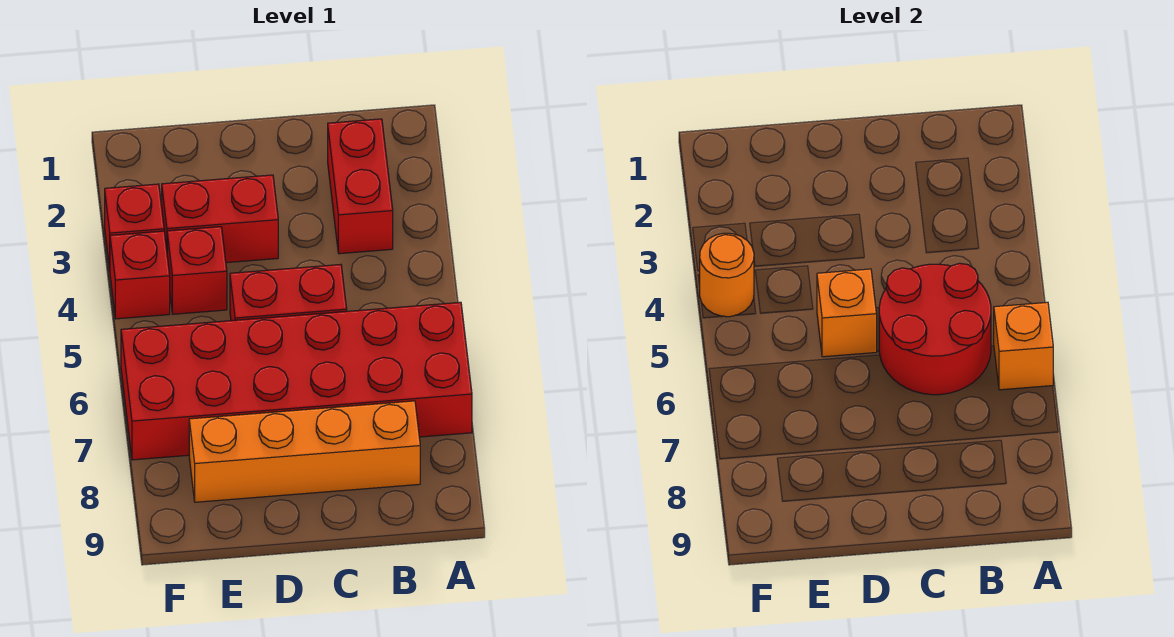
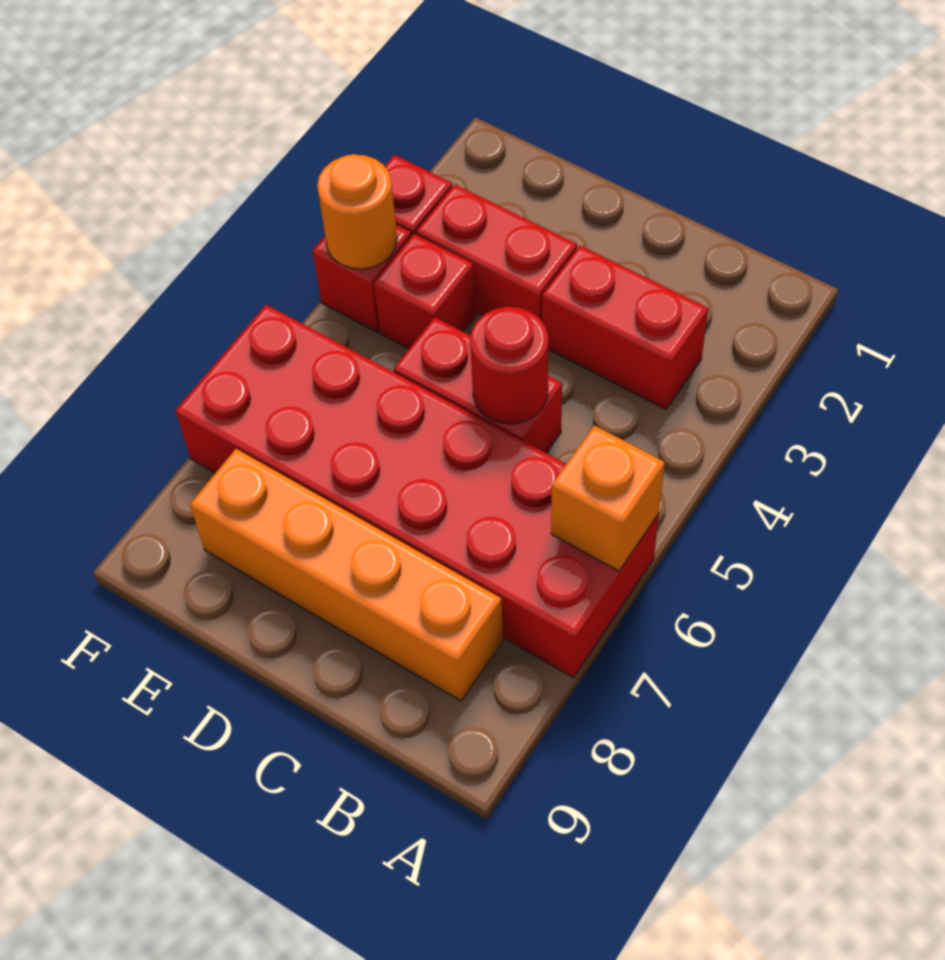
red brick B2:B3 level 1 -> red brick B3:C3 level 1
red round brick B5:C6 level 2 -> red round brick C5 level 2
orange brick D5 level 2 -> none

